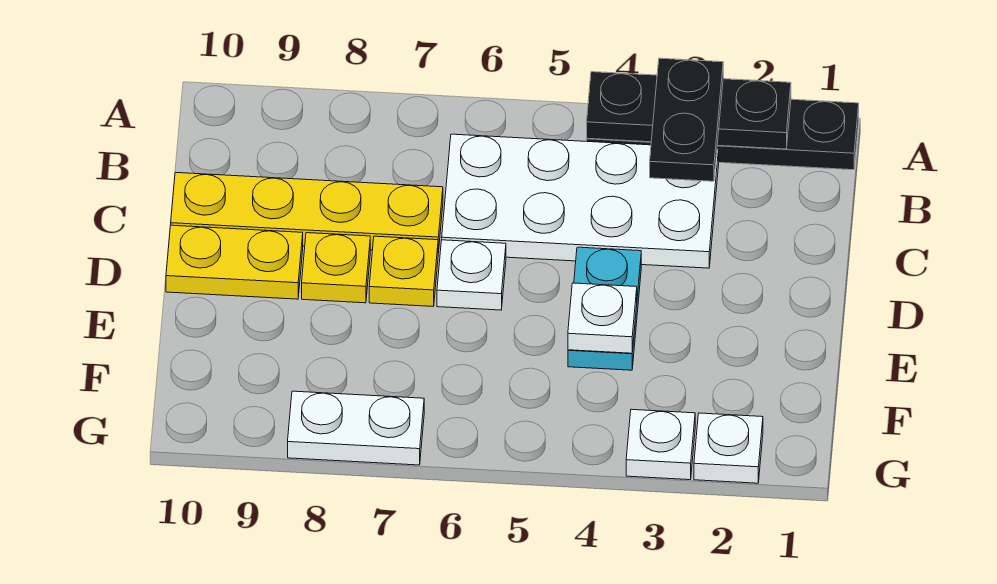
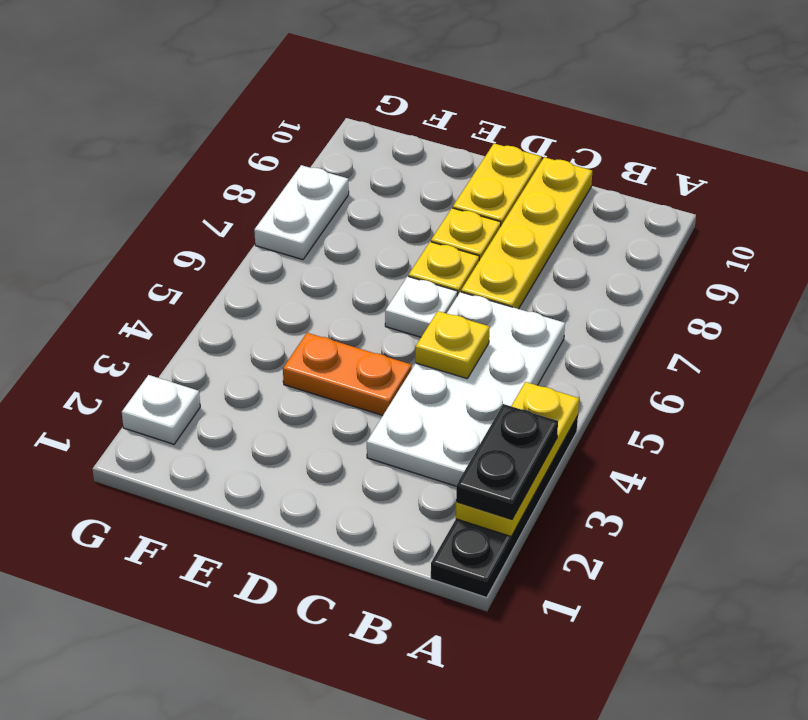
black plate A2:A4 level 2 -> yellow plate A2:A4 level 2
black plate A3:B3 level 3 -> black plate A2:A3 level 3
none -> yellow plate C5 level 2
cyan plate D4:E4 level 1 -> orange plate D4:E4 level 1
white plate E4 level 2 -> none
white plate G3 level 1 -> none

